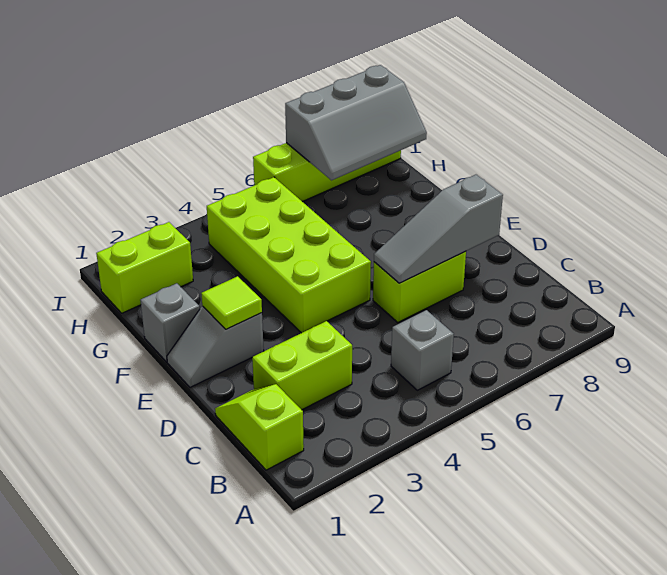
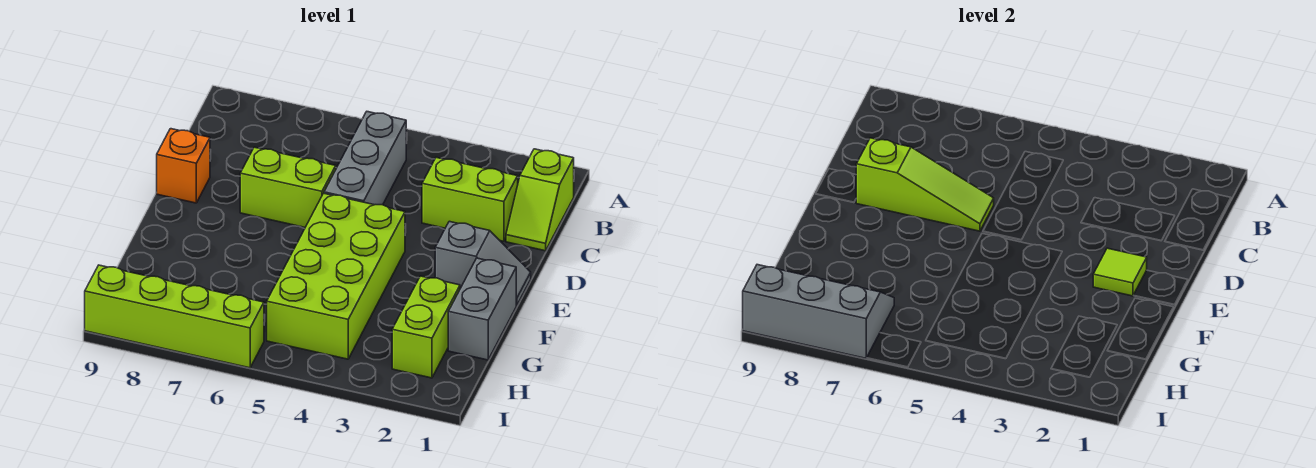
grey brick B5 level 1 -> grey brick B5:D5 level 1
grey slope D6:D8 level 2 top 8 -> lime slope D6:D8 level 2 top 8
none -> orange brick D9 level 1
grey brick F1 level 1 -> grey brick F1:G1 level 1
lime brick H1:H2 level 1 -> lime brick G2:H2 level 1

